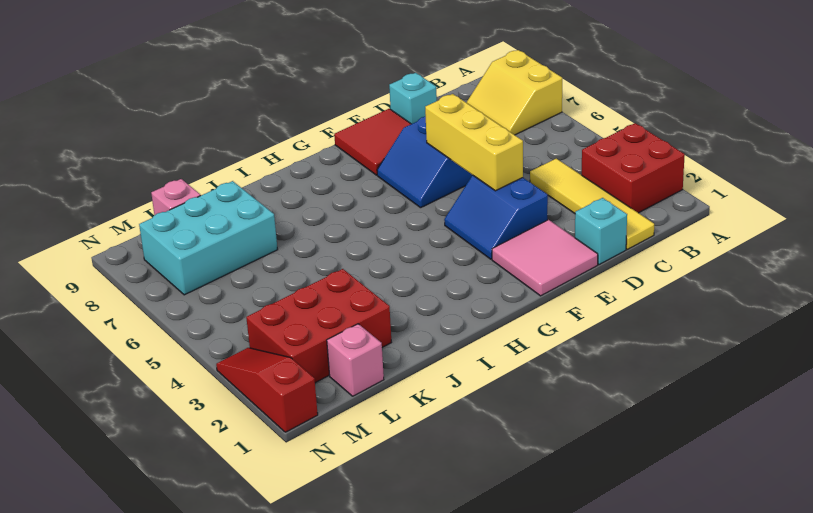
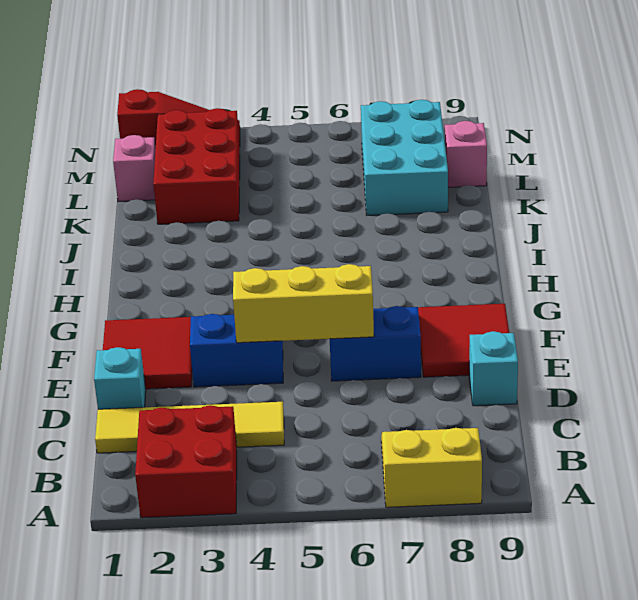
pink tile E1:F2 level 1 -> red tile E1:F2 level 1

